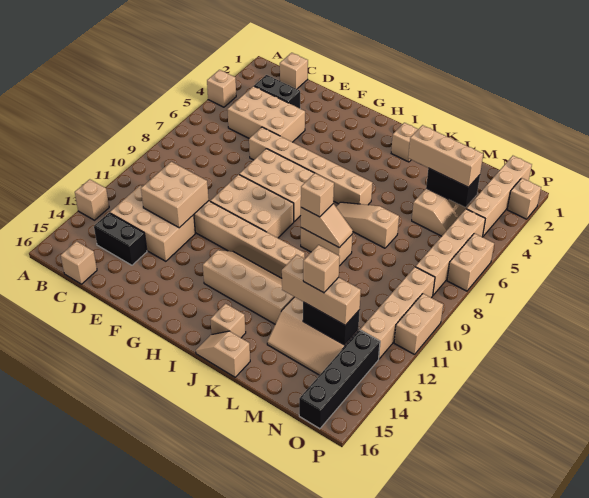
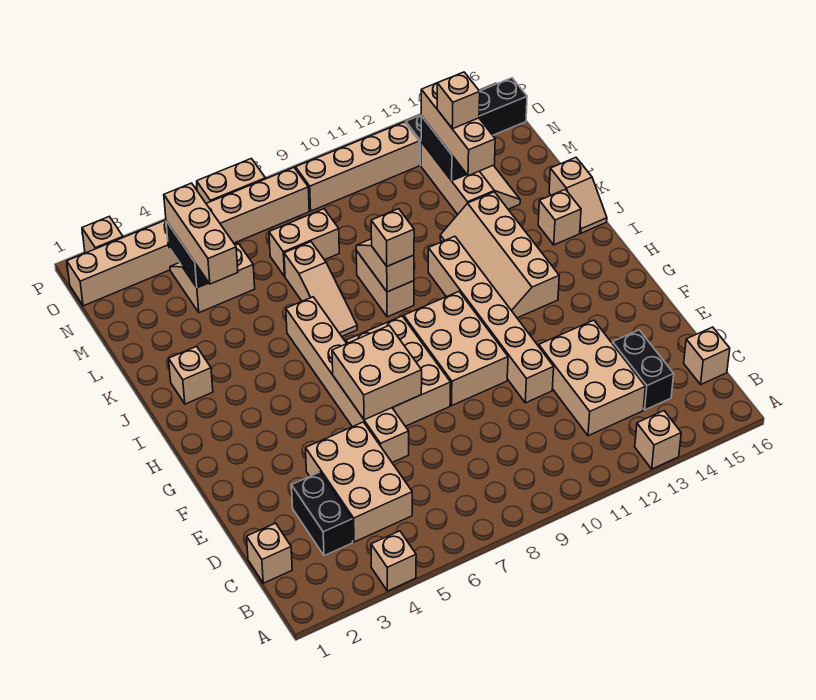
tan brick D11:E12 level 2 -> tan brick F6:G7 level 2
tan brick P10:P11 level 1 -> tan brick M7:M8 level 1

